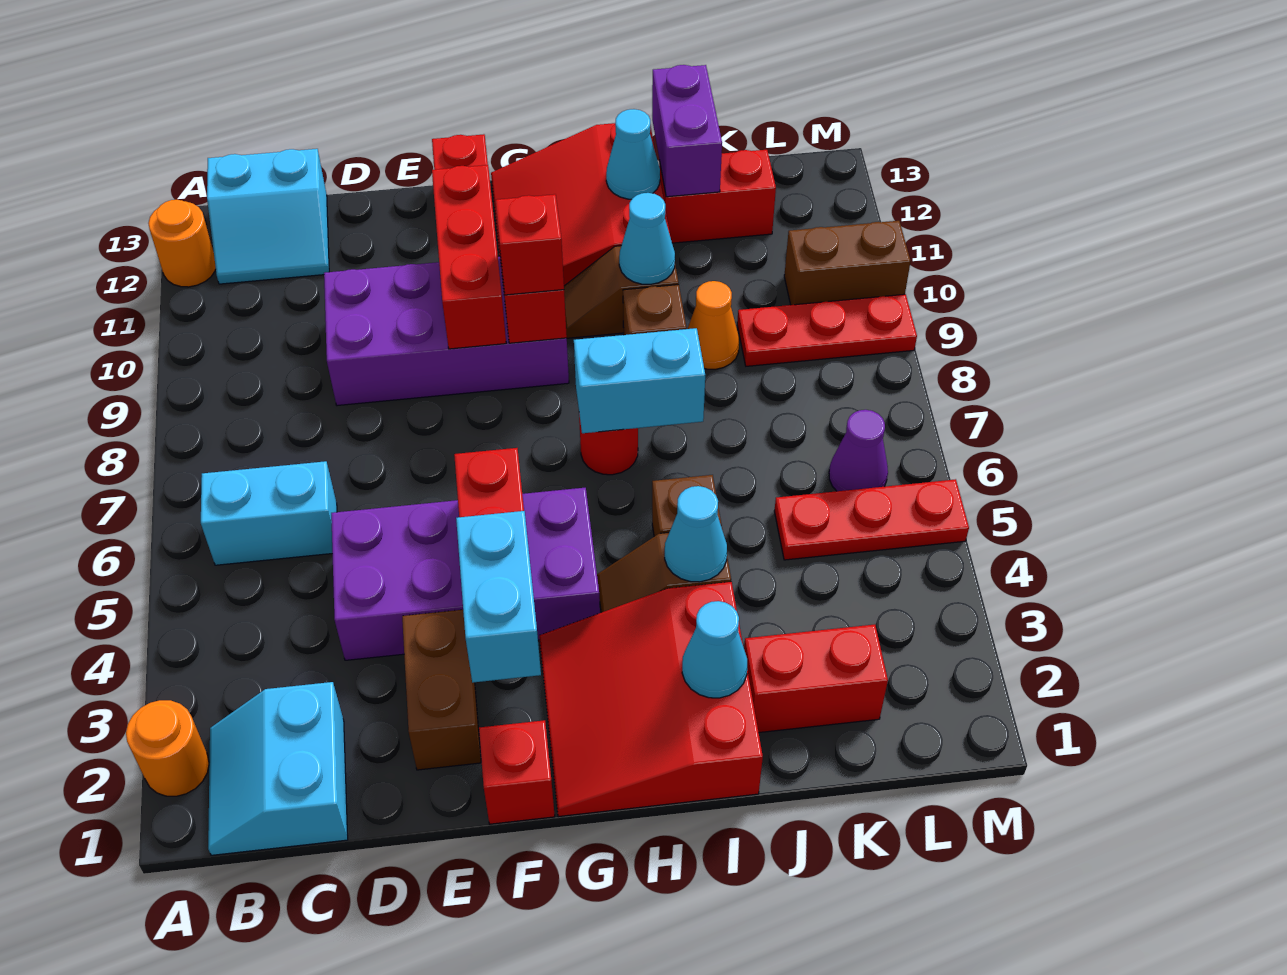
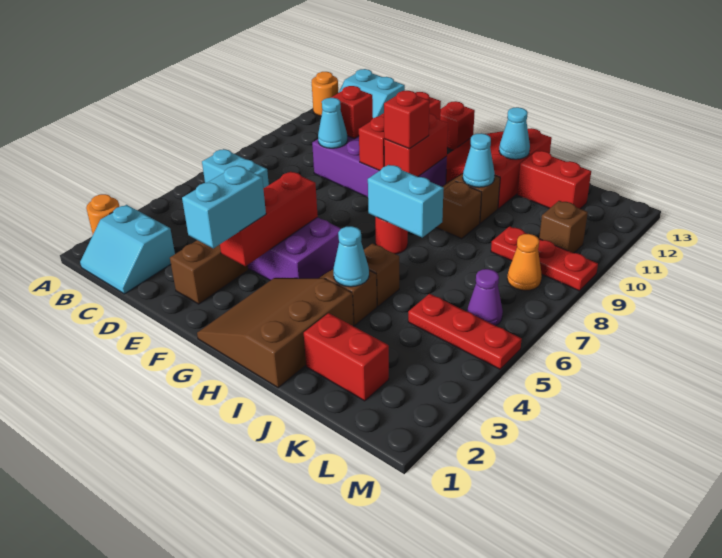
cyan slope B1:C2 level 1 top C -> cyan slope B1:C2 level 1 top 2
red brick F1 level 1 -> red brick D10 level 2
red slope G1:I3 level 1 top I -> brown slope G1:I3 level 1 top I
cyan cone I2 level 2 -> cyan cone D9 level 2
orange cone J9 level 1 -> orange cone L8 level 1
purple brick J12:J13 level 2 -> none
brown brick L10:M10 level 1 -> brown brick L10 level 1

